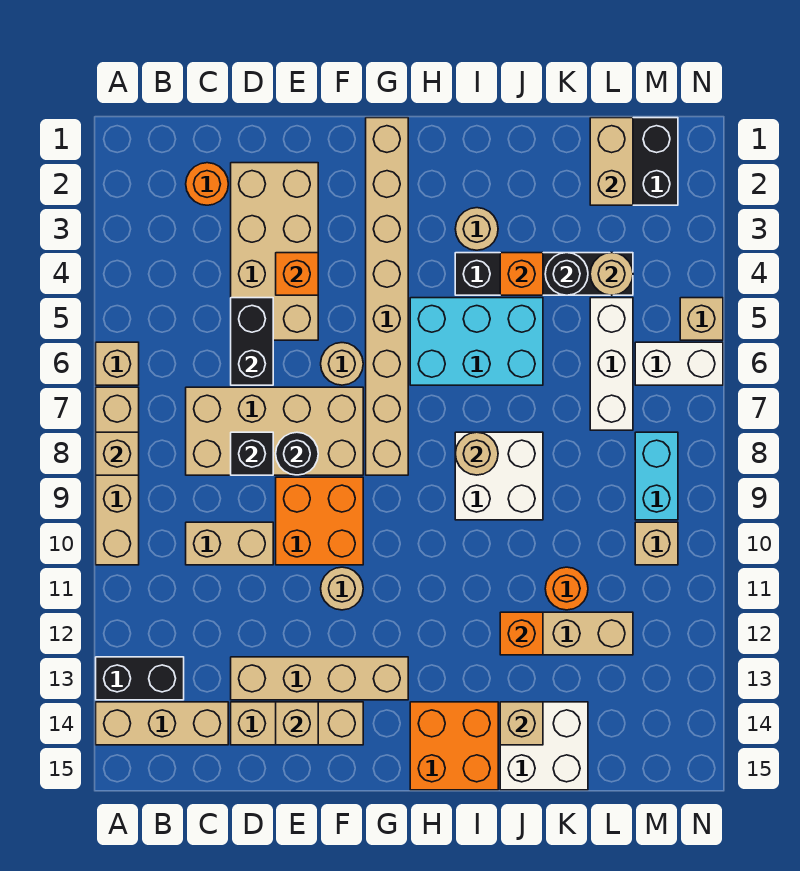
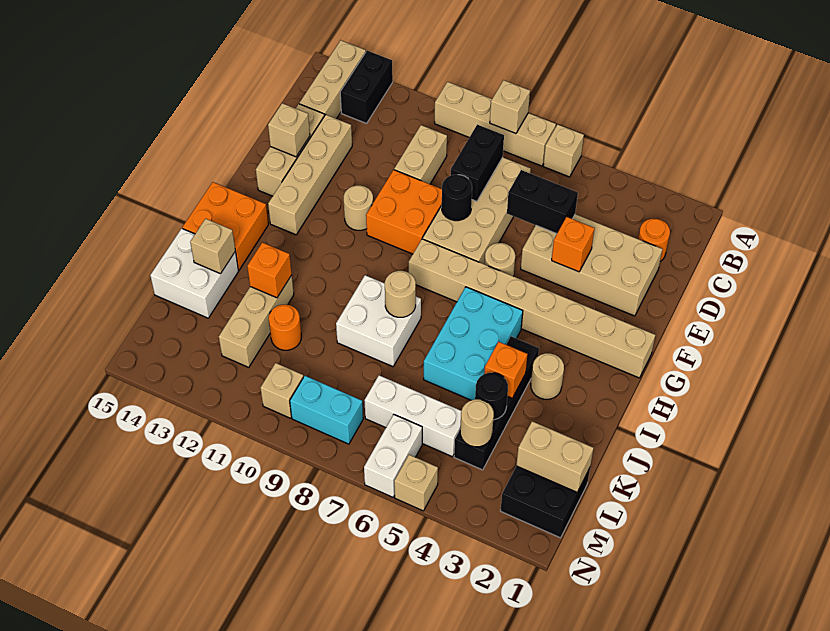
black brick D8 level 2 -> black brick C8:D8 level 2

